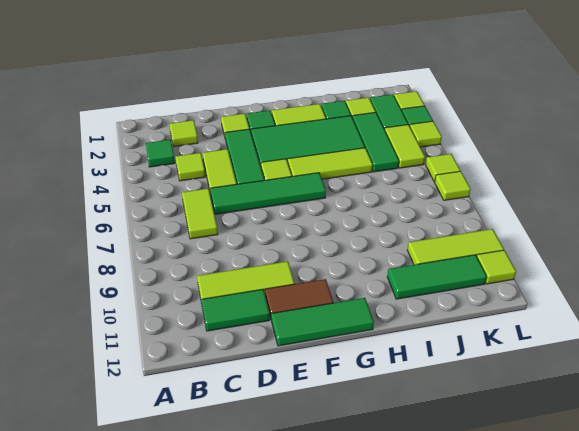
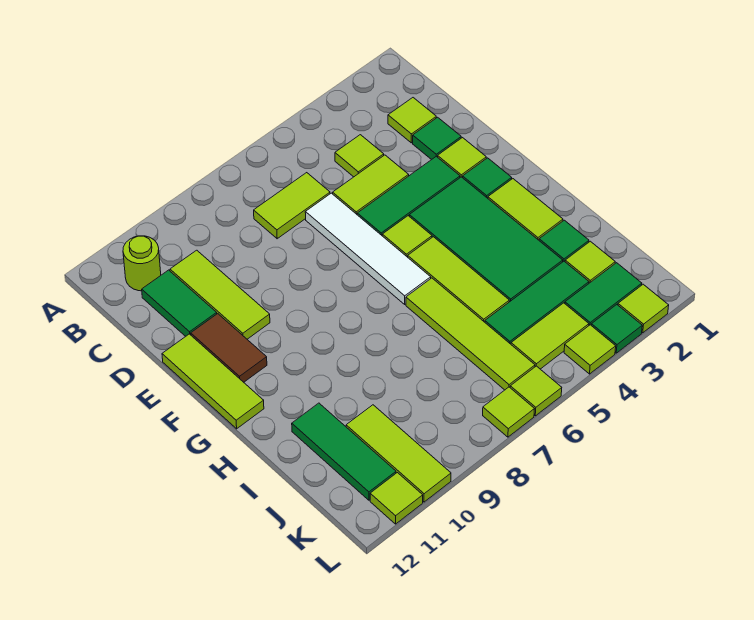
green tile B3 level 1 -> green tile D2 level 1
none -> lime round brick B11 level 1
green tile D6:G6 level 1 -> white tile D6:G6 level 1
green tile E12:G12 level 1 -> lime tile E12:G12 level 1
none -> lime tile H6:K6 level 1

